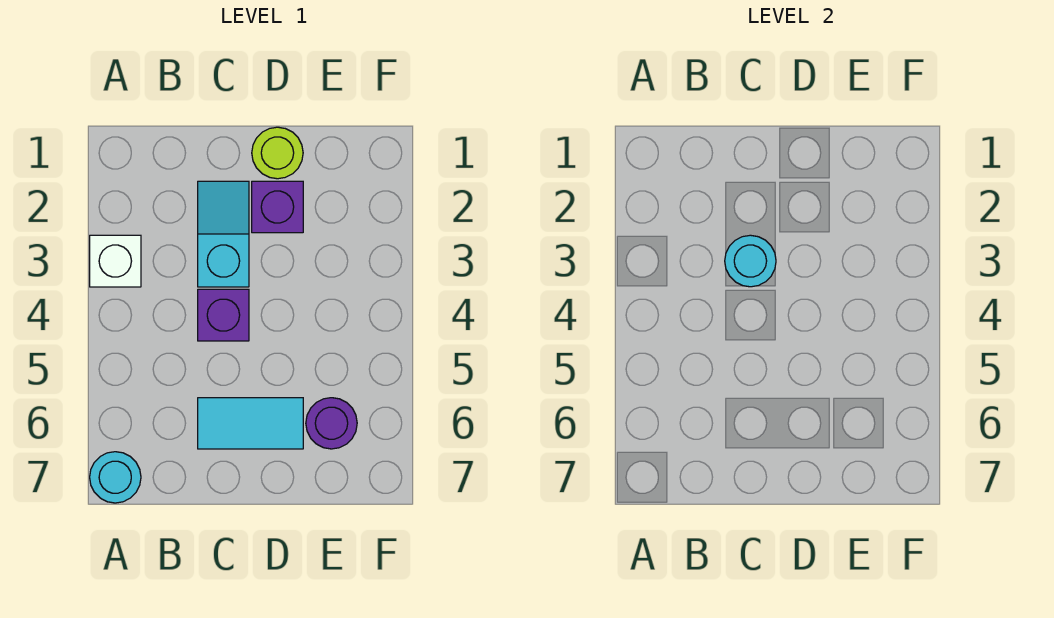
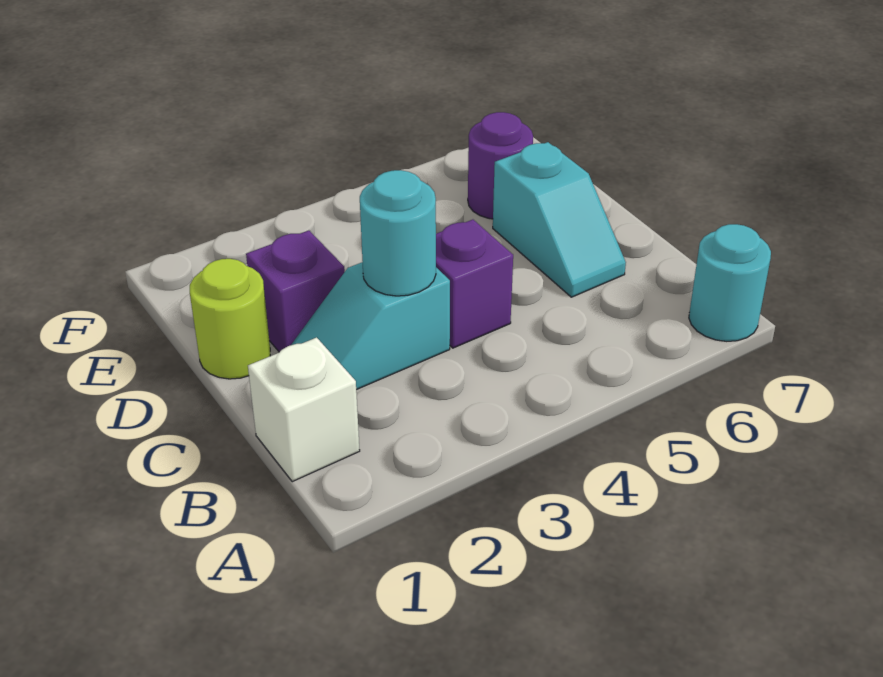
white brick A3 level 1 -> white brick B1 level 1
cyan tile C6:D6 level 1 -> cyan slope C6:D6 level 1 top D

